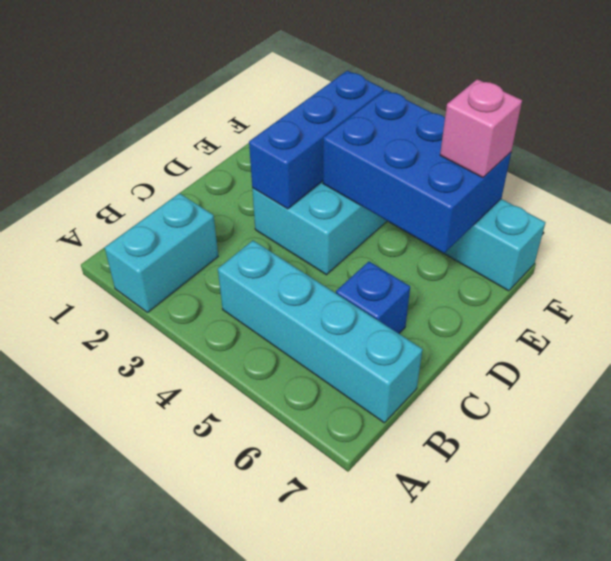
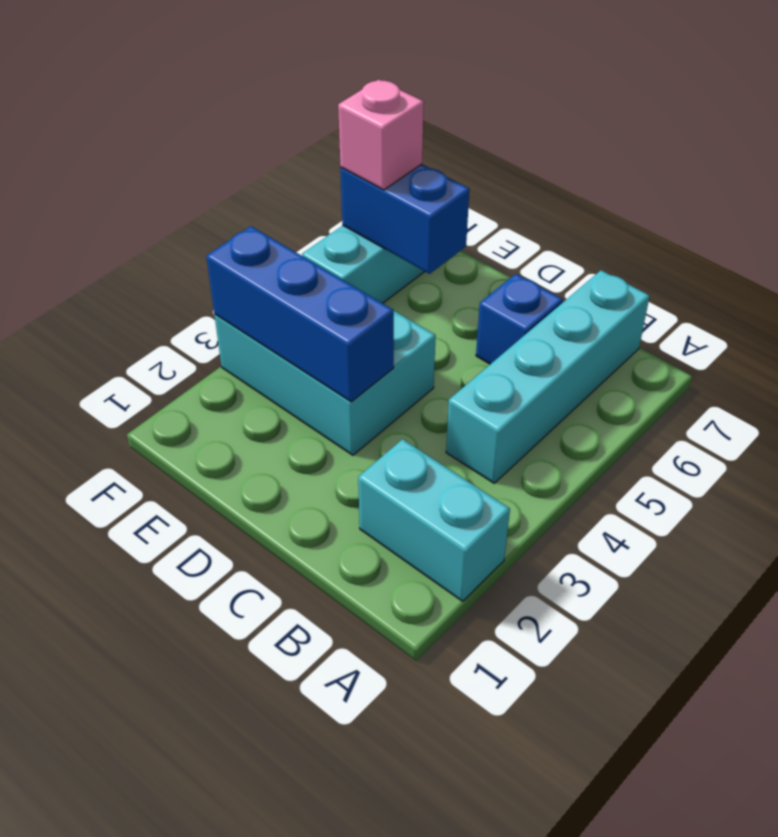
blue brick E4:F6 level 2 -> blue brick E6:F6 level 2

